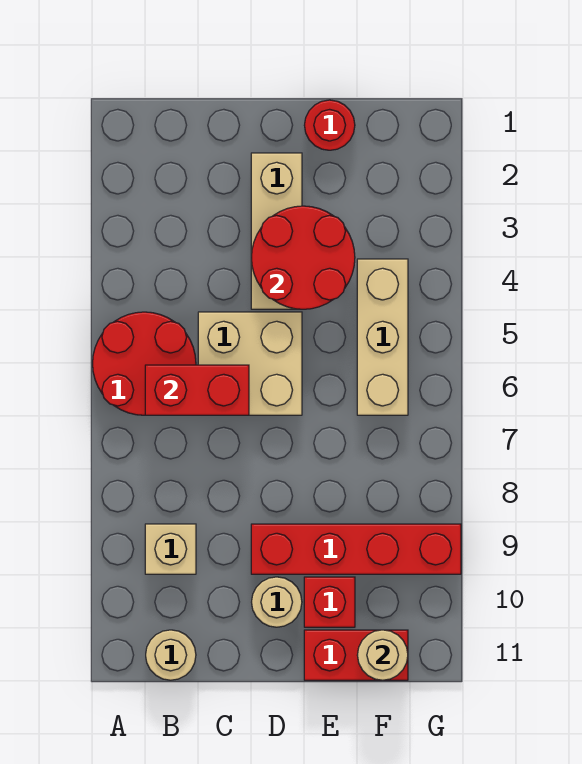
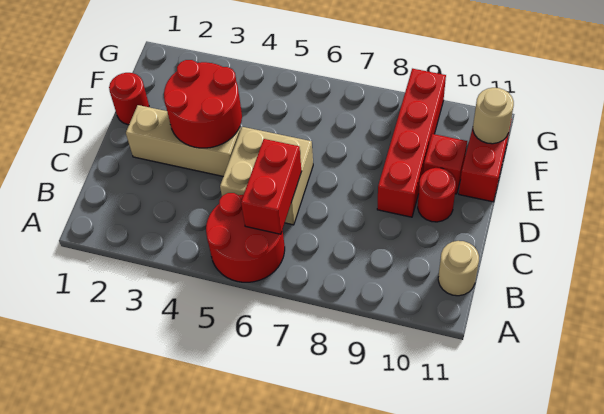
tan brick B9 level 1 -> none
tan round brick D10 level 1 -> red round brick D10 level 1
tan brick F4:F6 level 1 -> none

